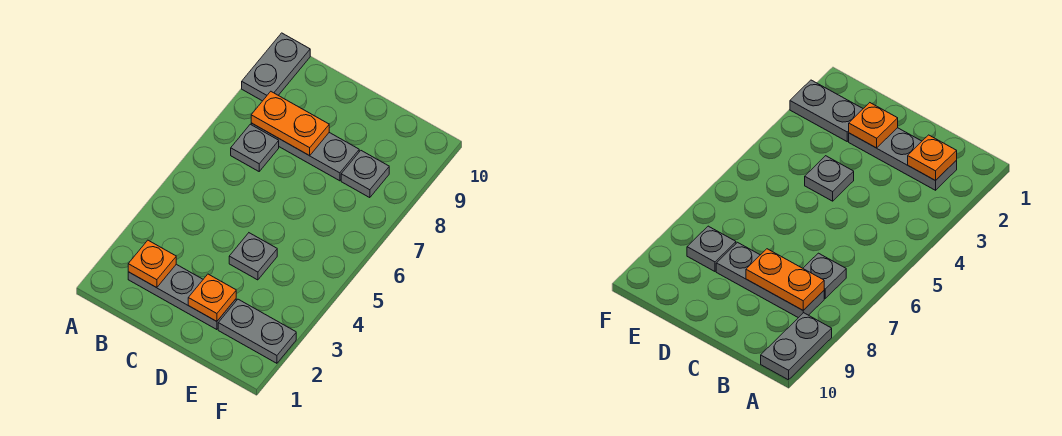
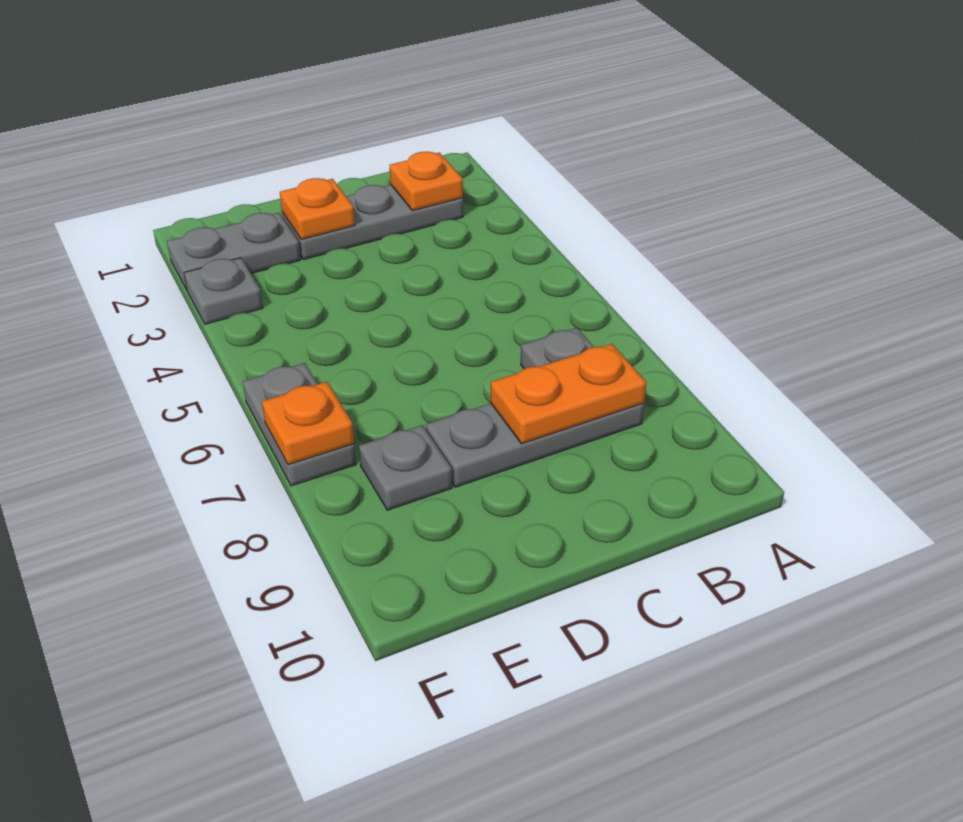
grey plate A9:A10 level 1 -> grey plate F6:F7 level 1
grey plate D4 level 1 -> grey plate F3 level 1
none -> orange plate F7 level 2

